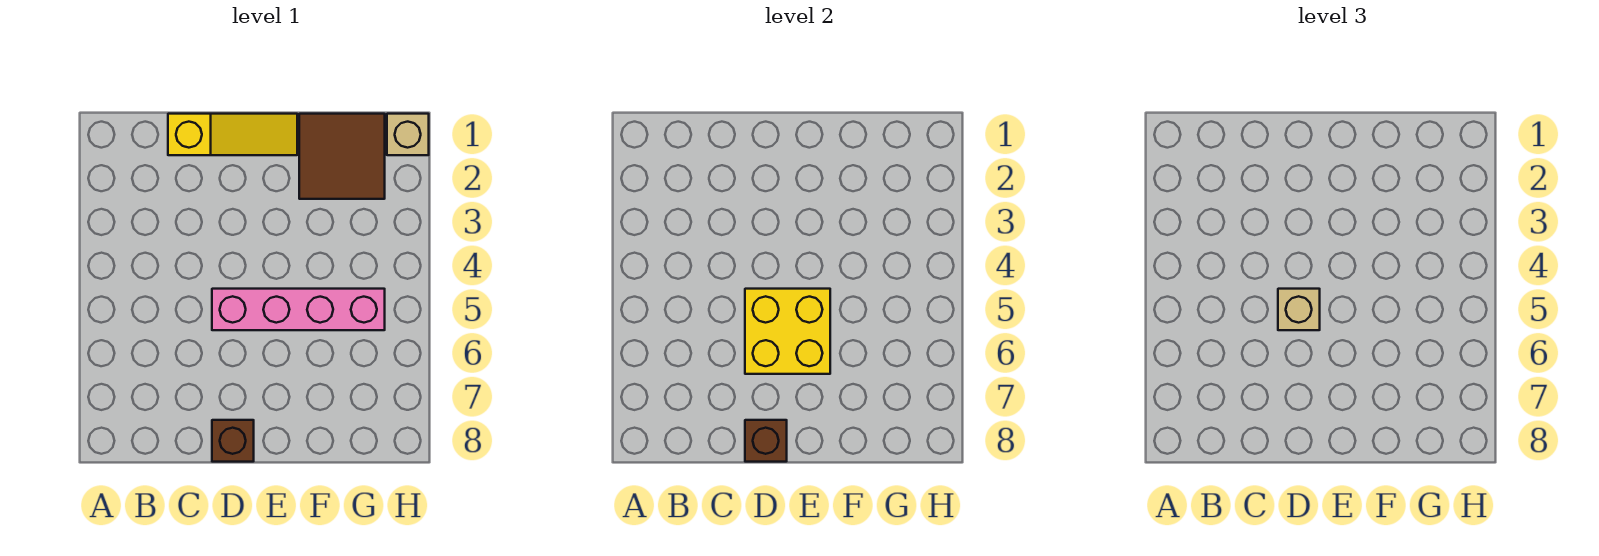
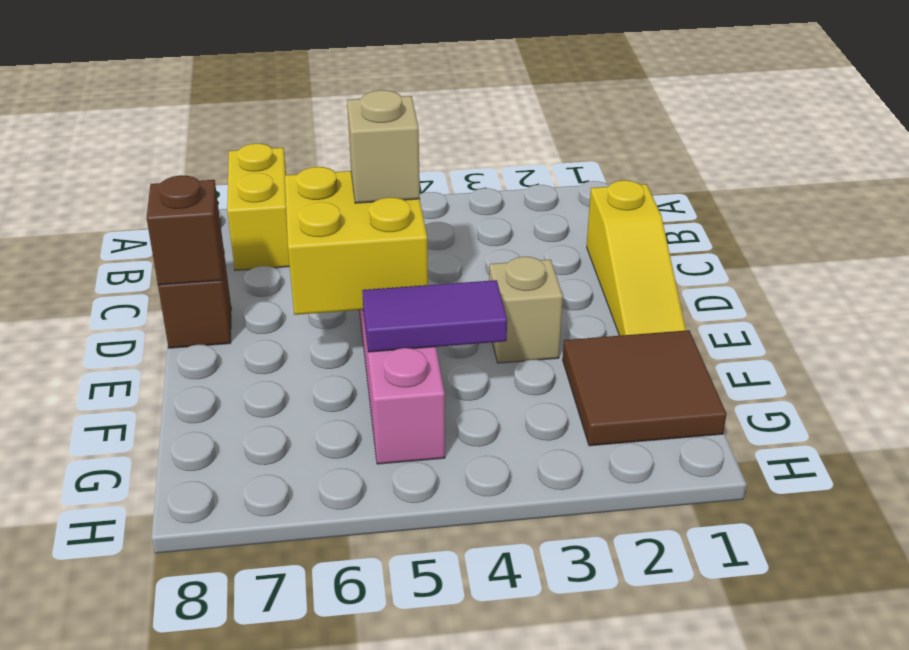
none -> yellow brick A7:B7 level 1
none -> purple tile F4:F5 level 2
tan brick H1 level 1 -> tan brick E3 level 1

